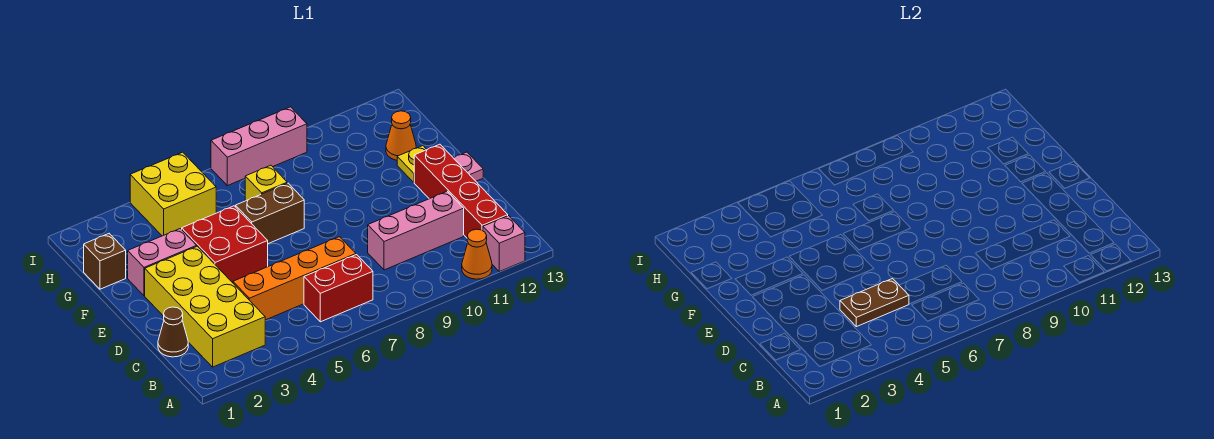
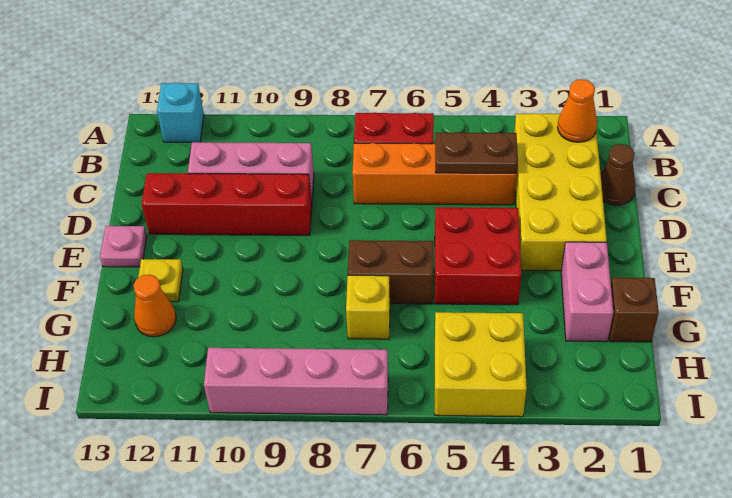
orange cone A11 level 1 -> orange cone B2 level 2
pink brick A12 level 1 -> cyan brick A12 level 1
red brick B12:E12 level 1 -> red brick D9:D12 level 1
pink brick F2:F3 level 1 -> pink brick F2:G2 level 1
pink brick I7:I9 level 1 -> pink brick I7:I10 level 1

